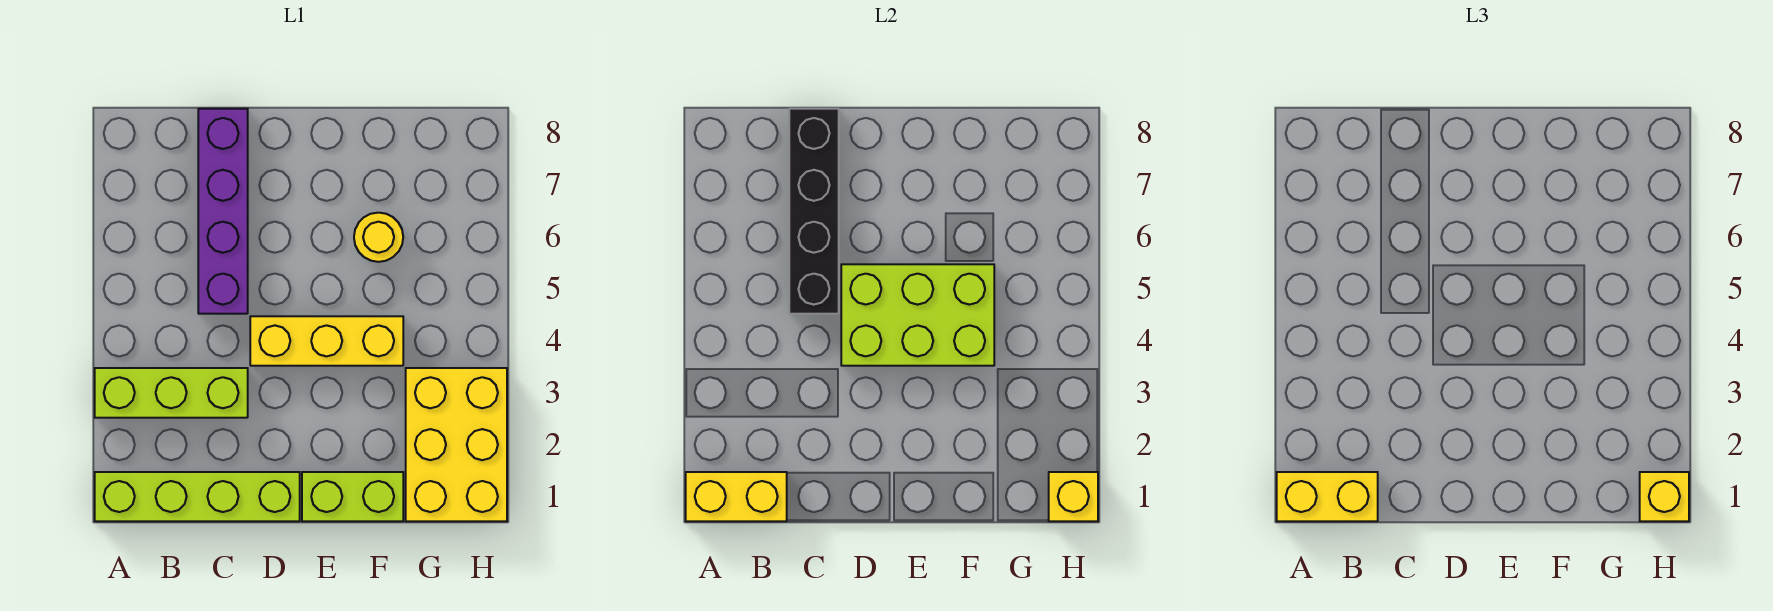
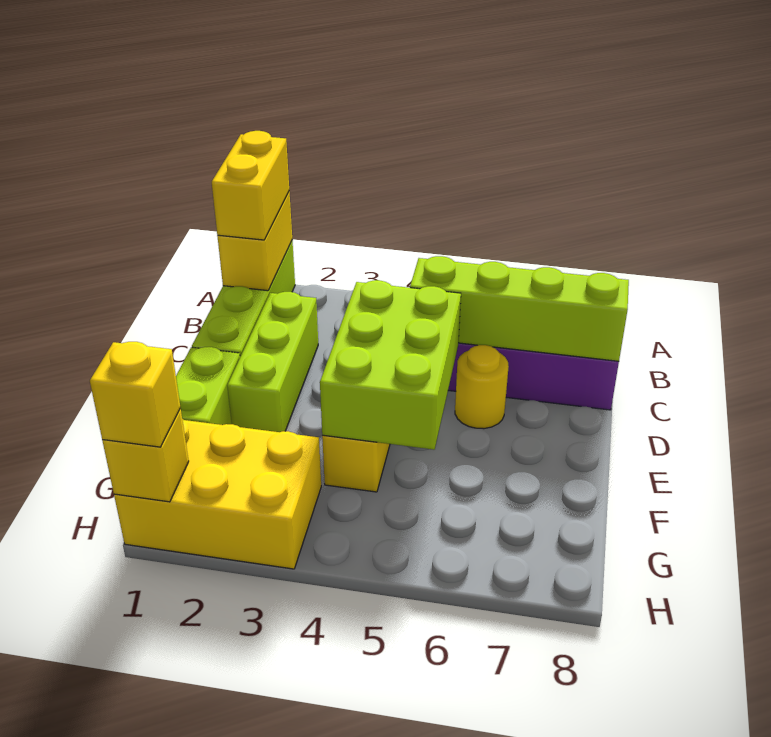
lime brick A3:C3 level 1 -> lime brick C2:E2 level 1
black brick C5:C8 level 2 -> lime brick C5:C8 level 2
yellow round brick F6 level 1 -> yellow round brick D6 level 1

